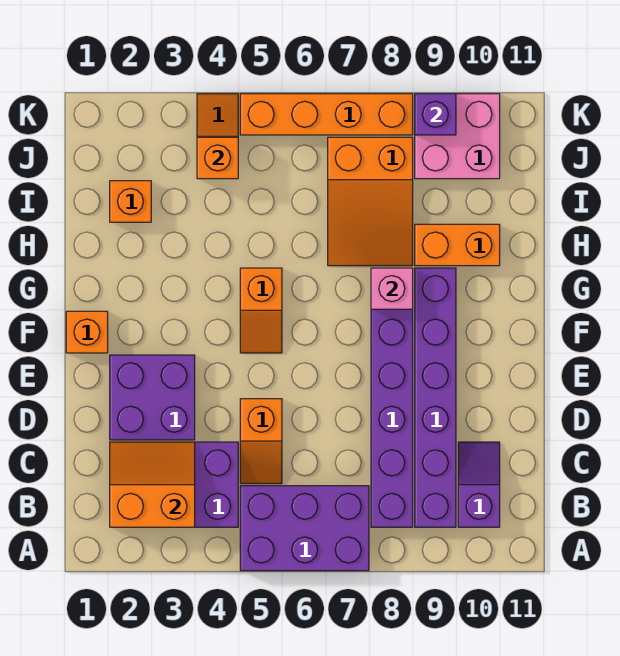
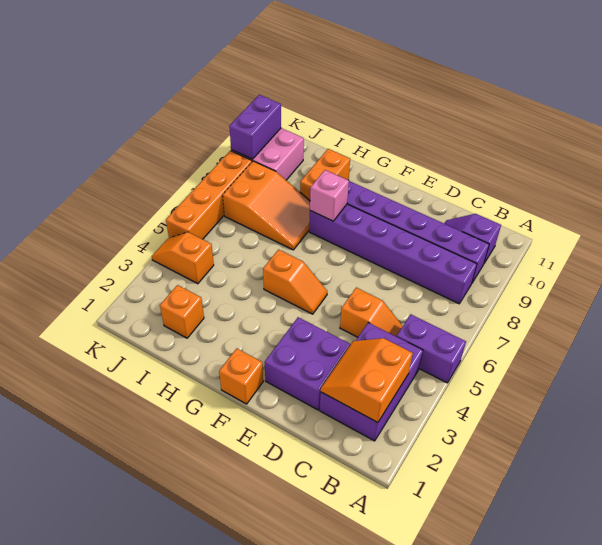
purple brick A5:B7 level 1 -> purple brick A5:B5 level 1
orange brick J4 level 2 -> none
purple brick K9 level 2 -> purple brick K9:K10 level 2

